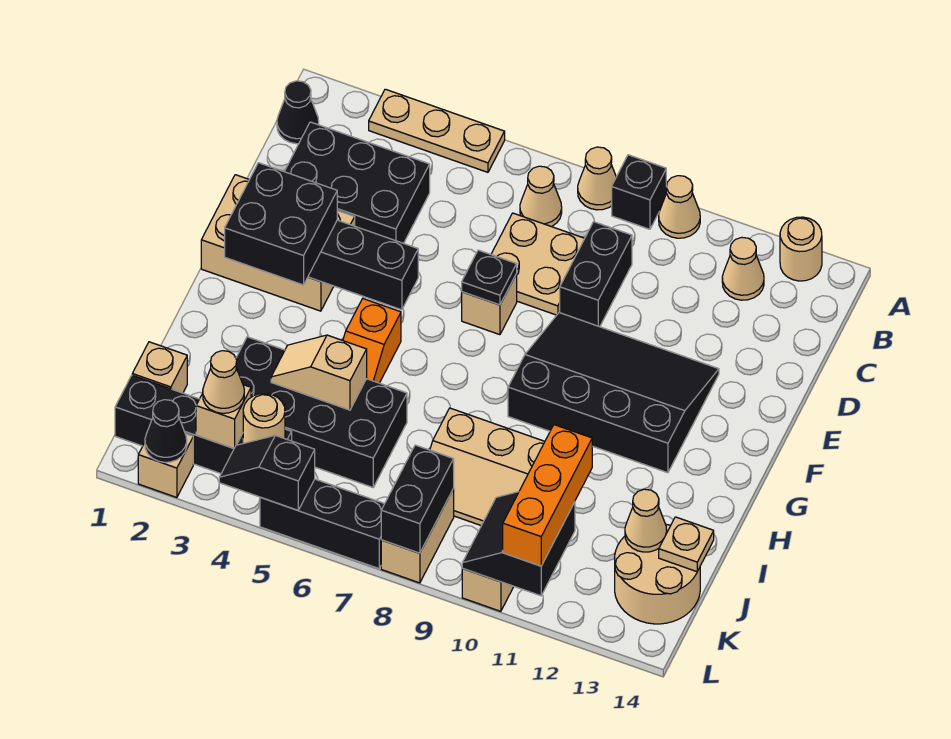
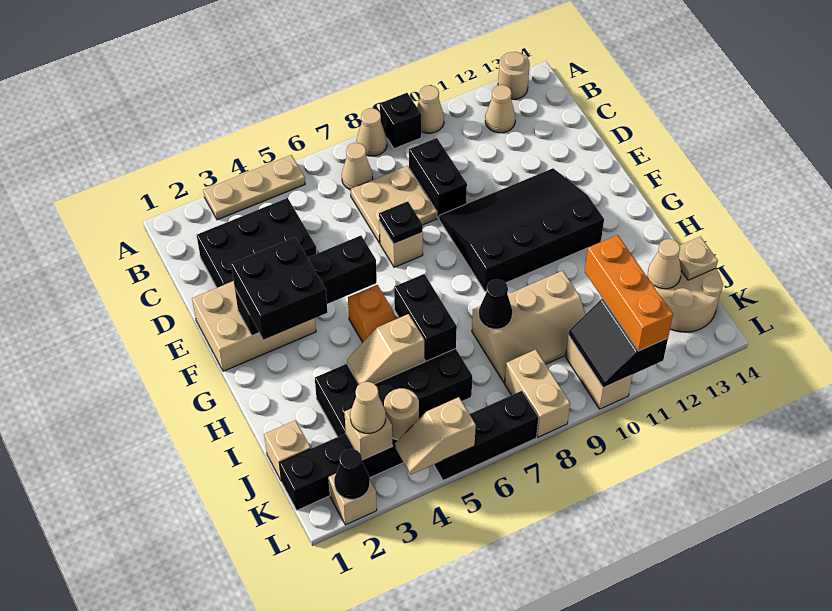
black cone B1 level 1 -> black cone I8 level 2
black brick K8:L8 level 2 -> black brick H6:I6 level 2
black slope L4:L5 level 2 top 5 -> tan slope L4:L5 level 2 top 5

